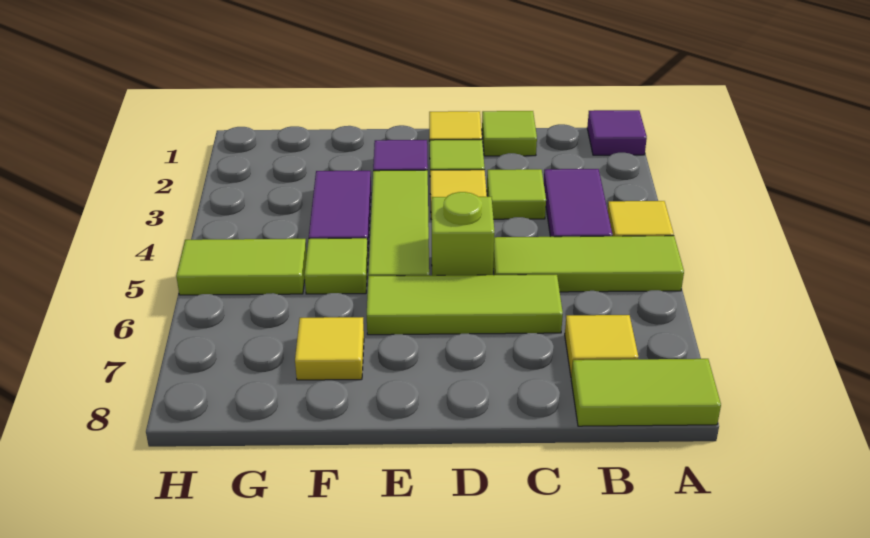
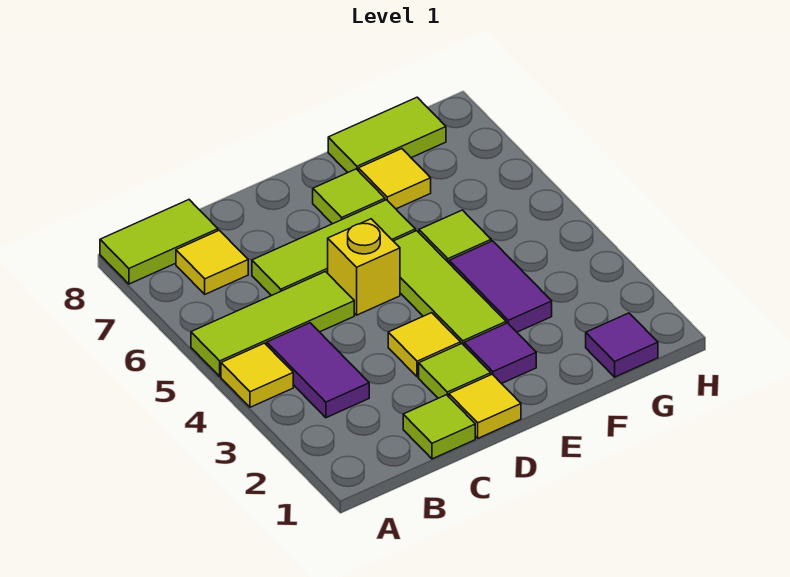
purple tile A1 level 1 -> purple tile G1 level 1
lime tile C3 level 1 -> lime tile E7 level 1
lime brick D5 level 1 -> yellow brick D5 level 1
lime tile G5:H5 level 1 -> lime tile F8:G8 level 1

